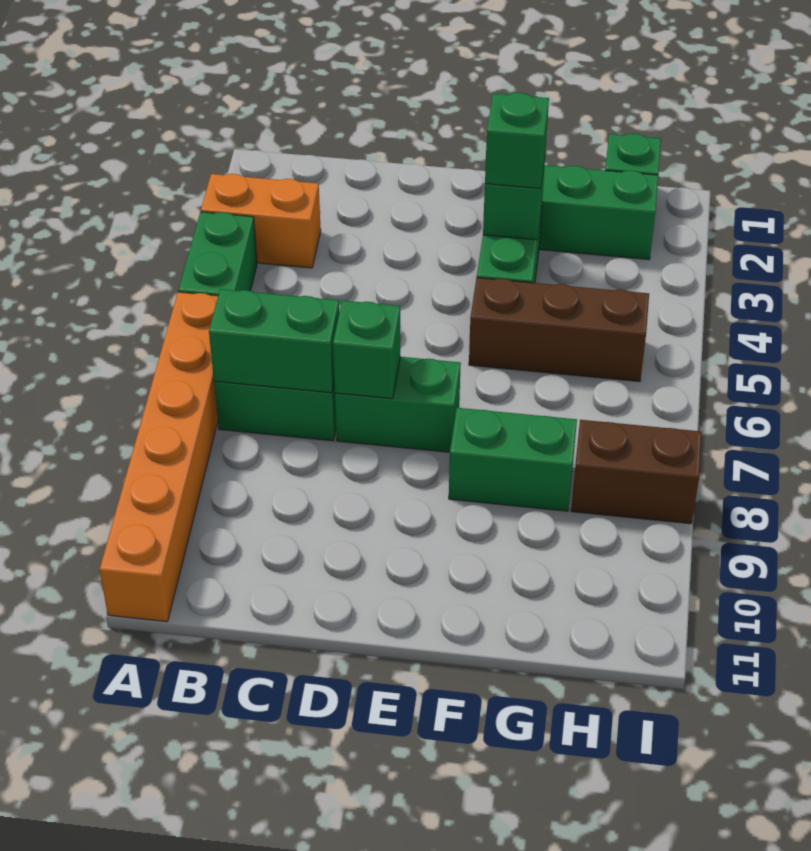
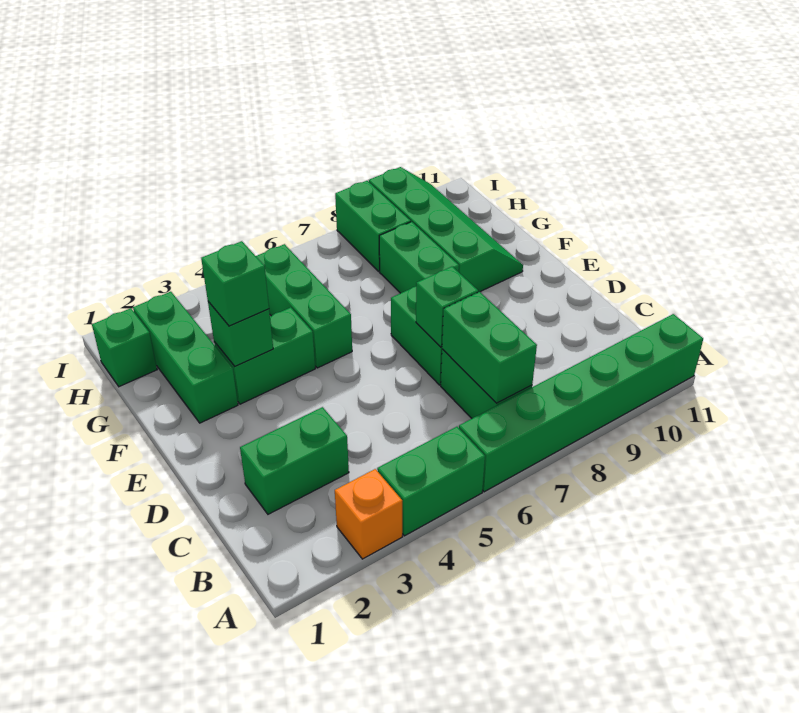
orange brick A3:B3 level 1 -> orange brick A3 level 1
orange brick A6:A11 level 1 -> green brick A6:A11 level 1
none -> green brick C2:C3 level 1
brown brick F5:H5 level 1 -> green brick F5:H5 level 1
none -> green slope F9:I10 level 1 top 9
brown brick H8:I8 level 1 -> green brick H8:I8 level 1

